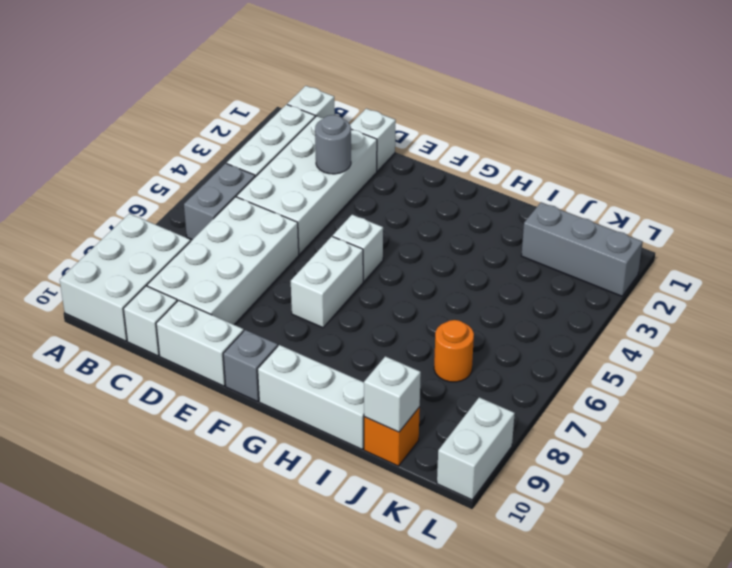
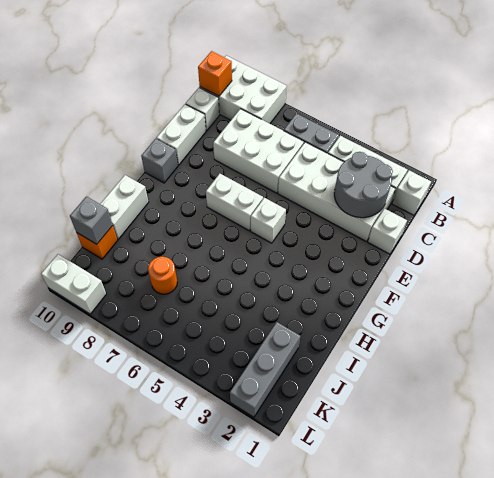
none -> orange brick B10 level 2
white brick C6:D9 level 1 -> white brick C6:D8 level 1
grey round brick D3 level 2 -> grey round brick C2:D3 level 2
white brick G10:I10 level 1 -> white brick H10:I10 level 1
white brick J10 level 2 -> grey brick J10 level 2

